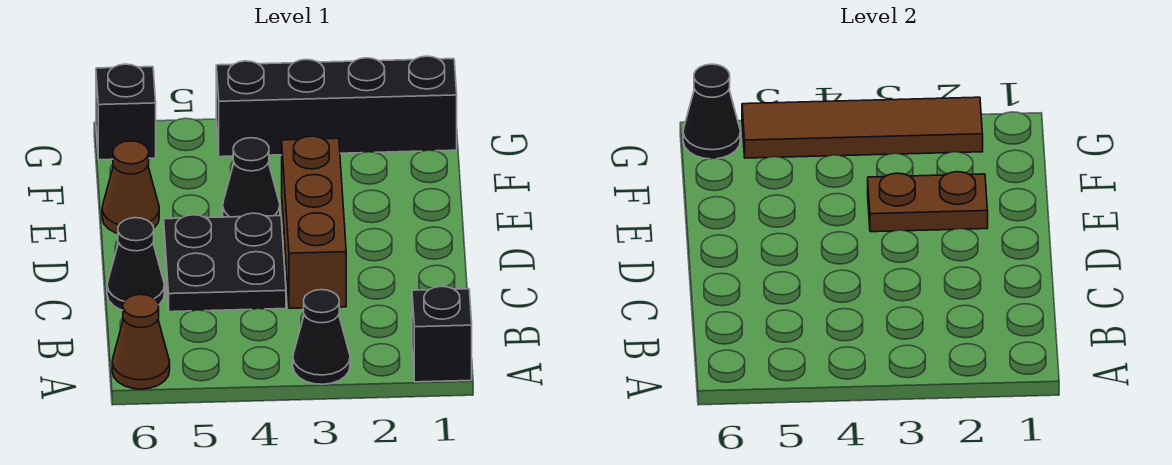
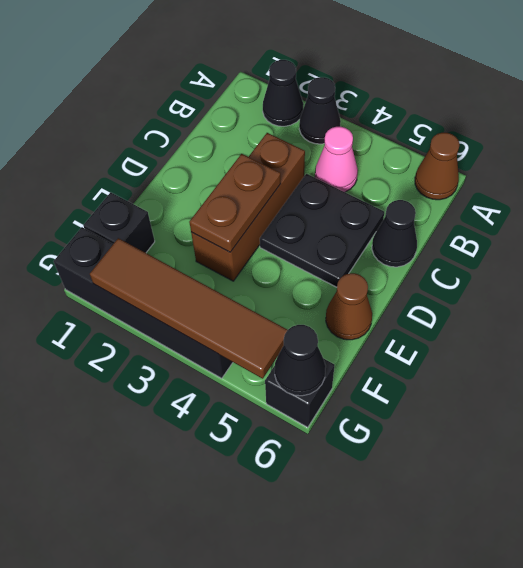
black brick A1 level 1 -> black brick F1 level 1
none -> pink cone B4 level 1
brown plate E2:E3 level 2 -> brown plate D3:E3 level 2
black cone E4 level 1 -> black cone A2 level 1

